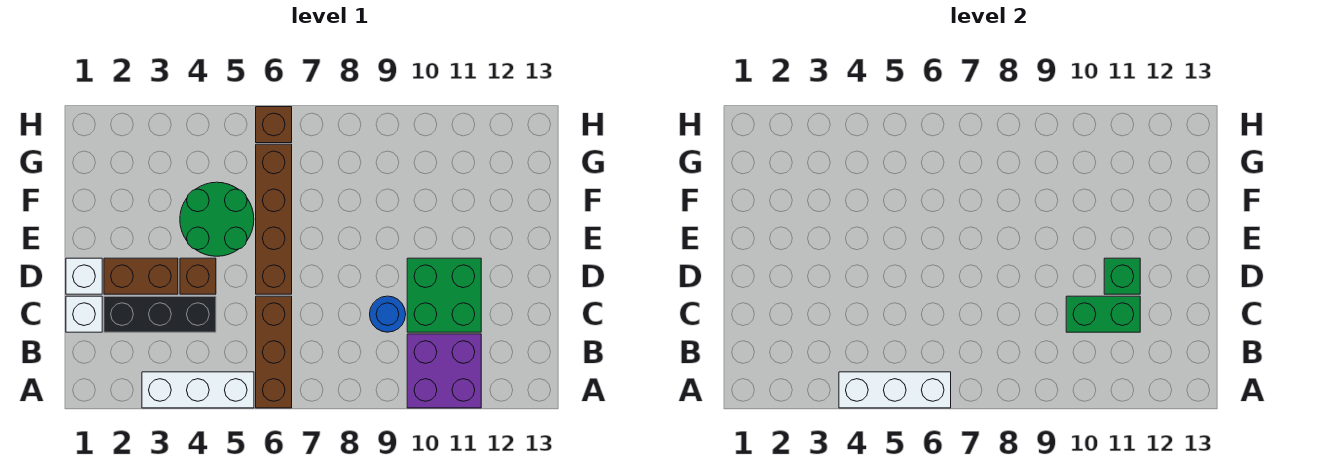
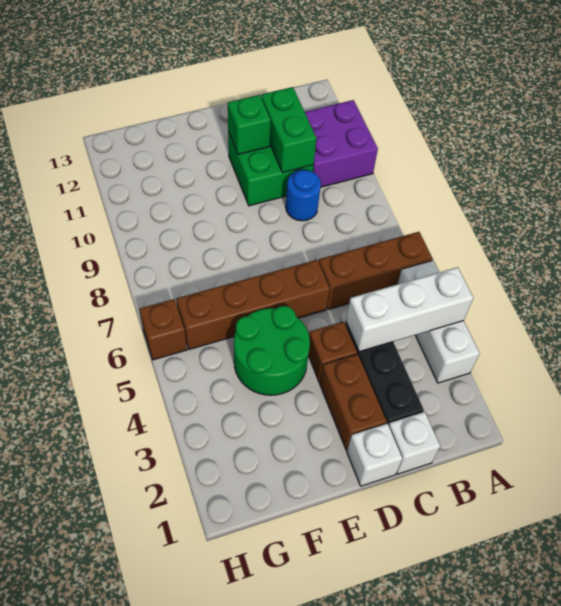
white brick A4:A6 level 2 -> white brick A4:C4 level 2

